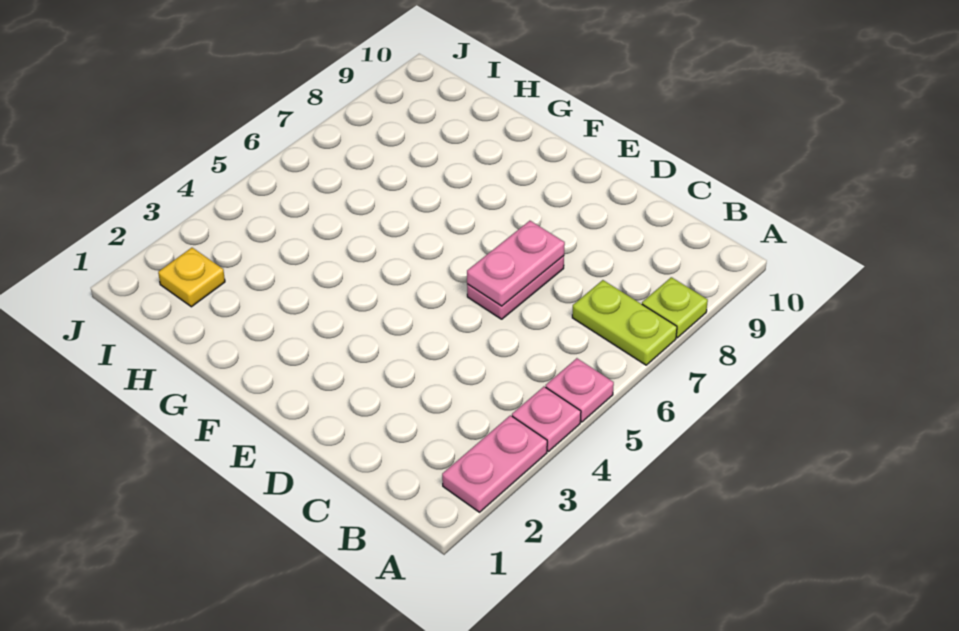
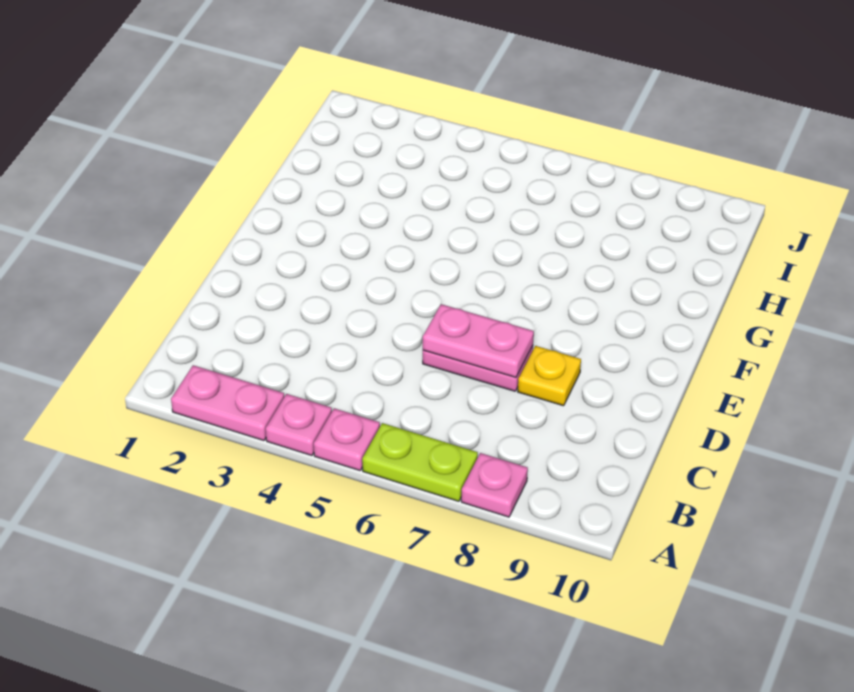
lime plate A7:B7 level 1 -> lime plate A6:A7 level 1
lime plate A8 level 1 -> pink plate A8 level 1
yellow plate I2 level 1 -> yellow plate D8 level 1

